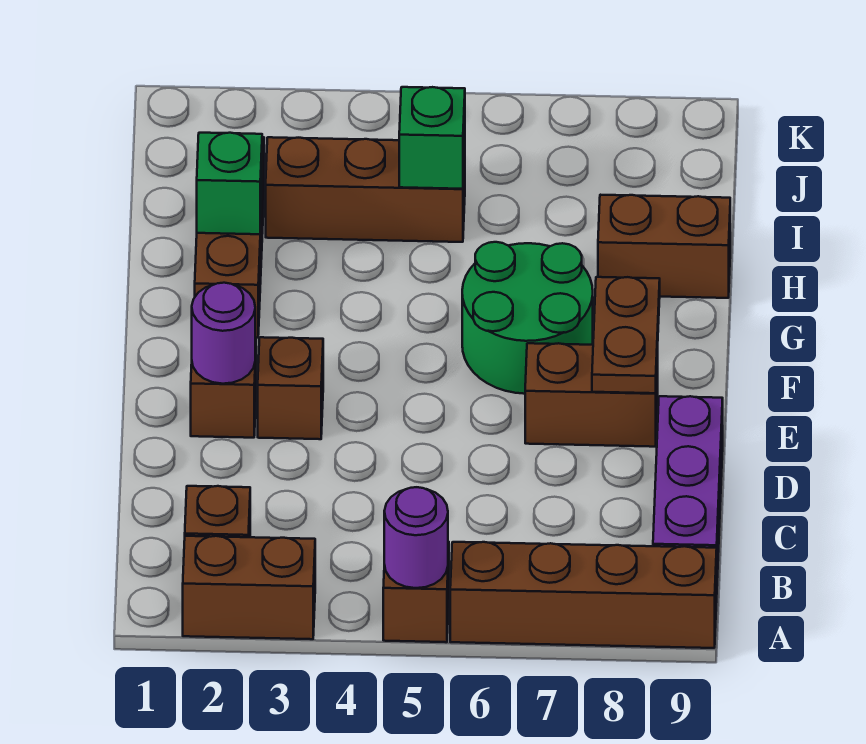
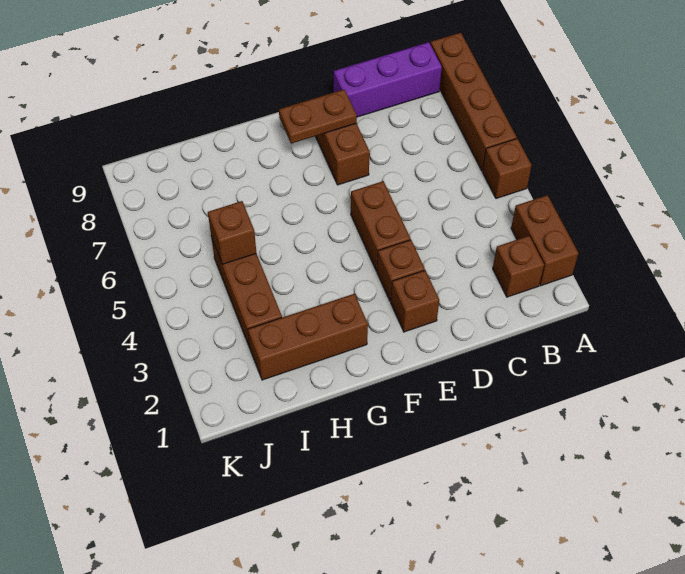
purple round brick A5 level 2 -> none
purple round brick E2 level 2 -> none
green round brick F6:G7 level 1 -> none
green brick H2 level 2 -> none
brown brick H8:H9 level 1 -> brown brick E4:E5 level 1
green brick I5 level 2 -> brown brick I5 level 2

